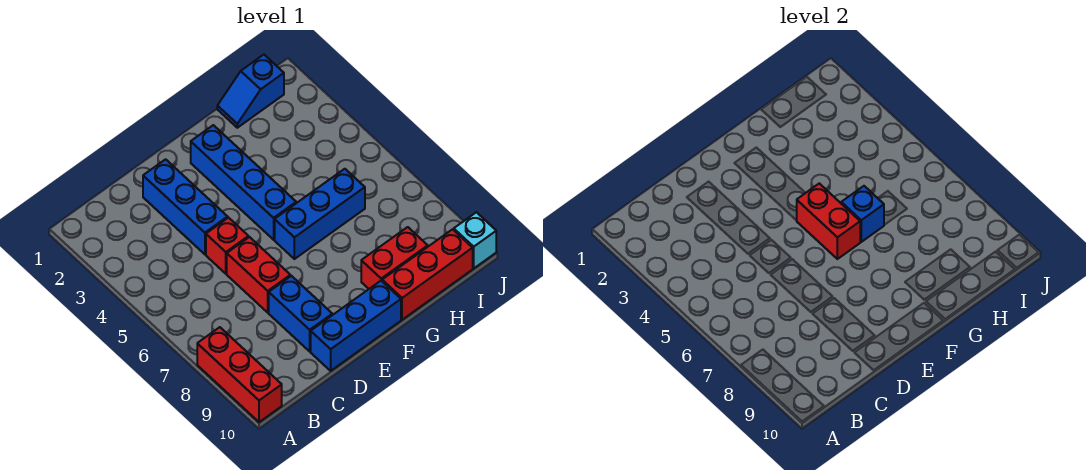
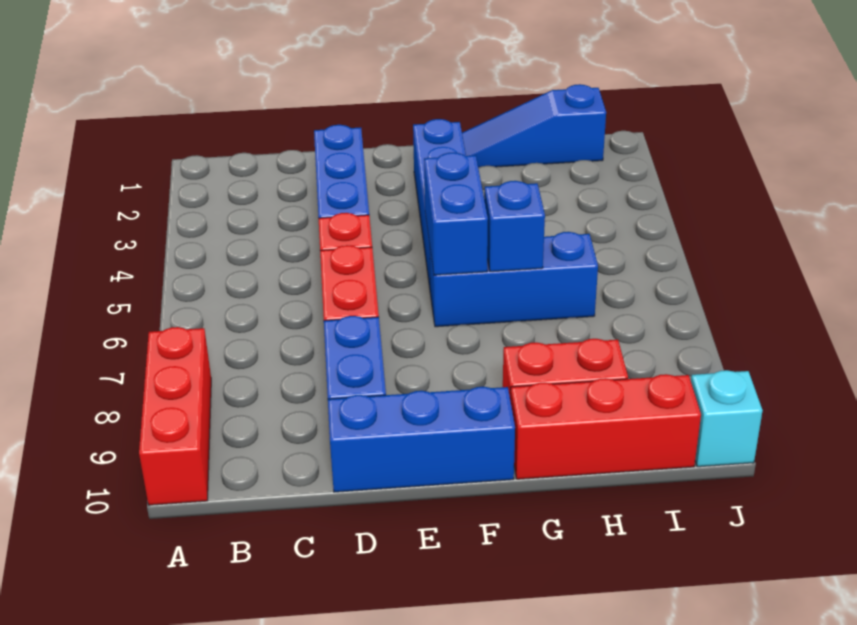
red brick F5:F6 level 2 -> blue brick F5:F6 level 2
blue slope H1:I1 level 1 top I -> blue slope G1:I1 level 1 top I

